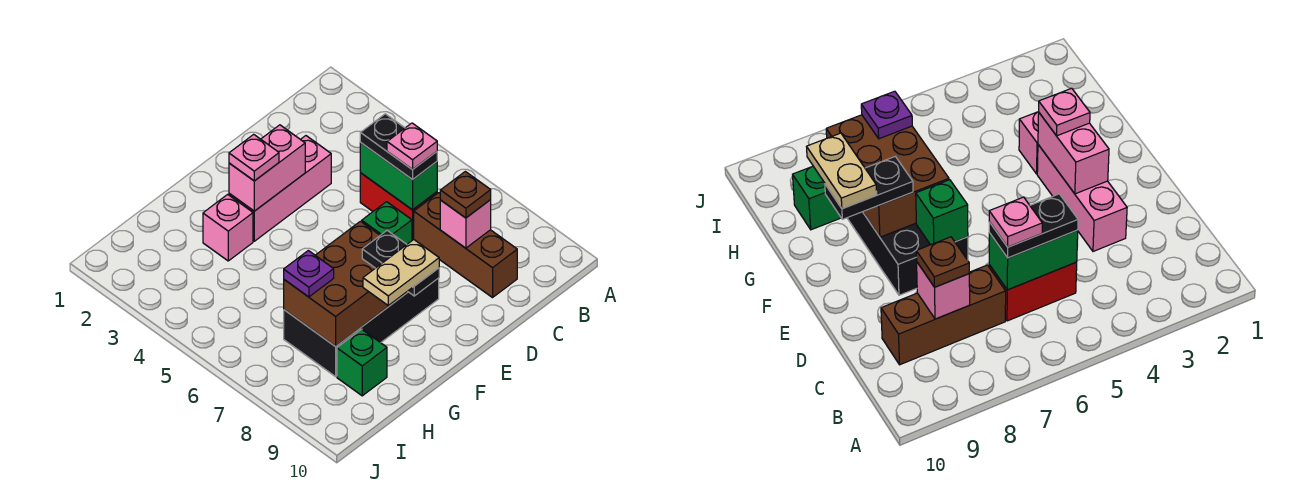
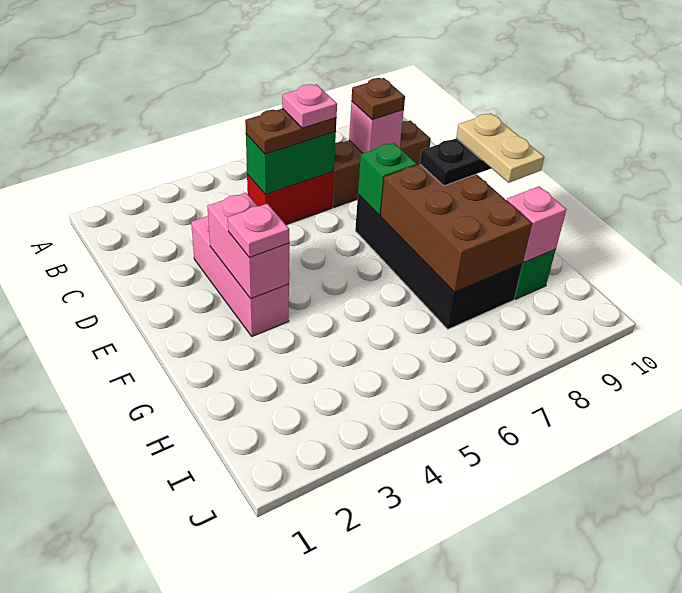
black plate C5:C6 level 3 -> brown plate C5:C6 level 3
pink brick G3 level 1 -> pink brick H9 level 2
purple plate H7 level 3 -> none

